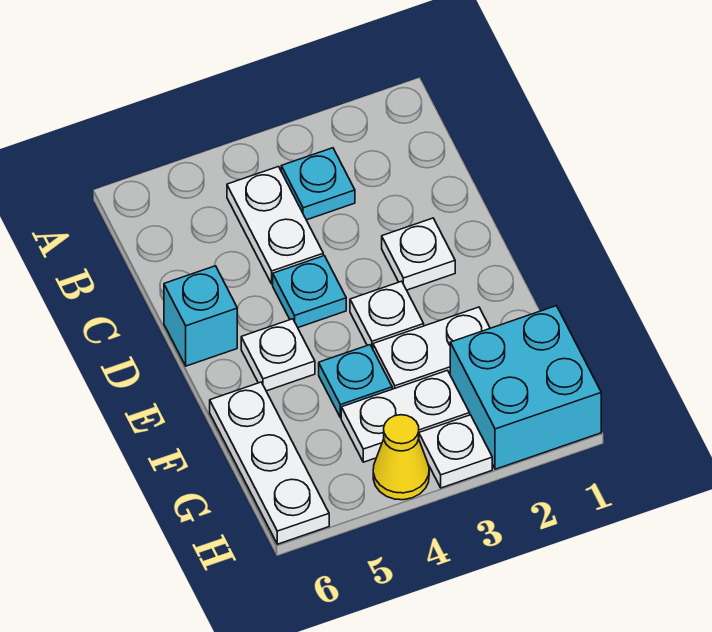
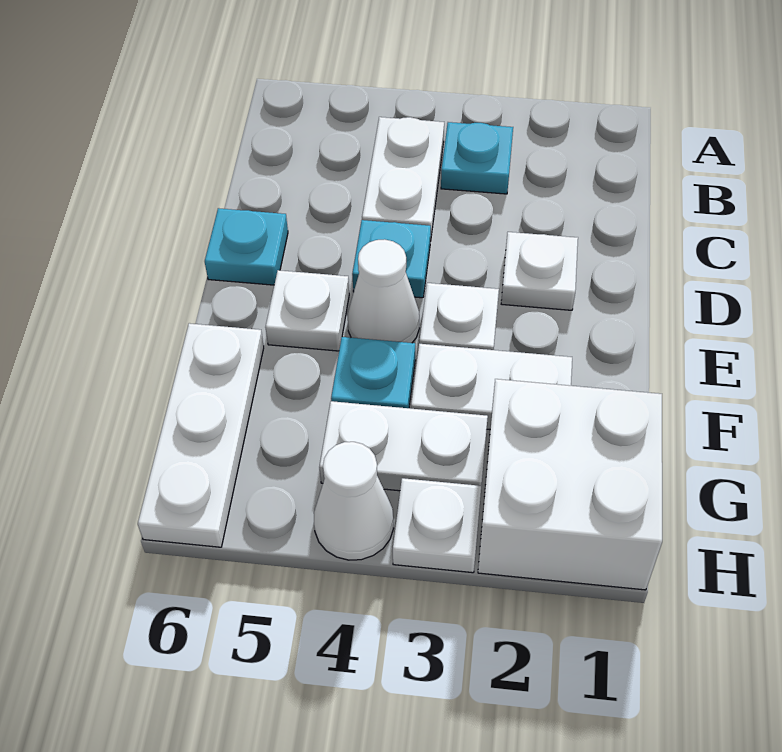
cyan brick D6 level 1 -> cyan plate D6 level 1
none -> white cone E4 level 1
cyan brick G1:H2 level 1 -> white brick G1:H2 level 1
yellow cone H4 level 1 -> white cone H4 level 1

